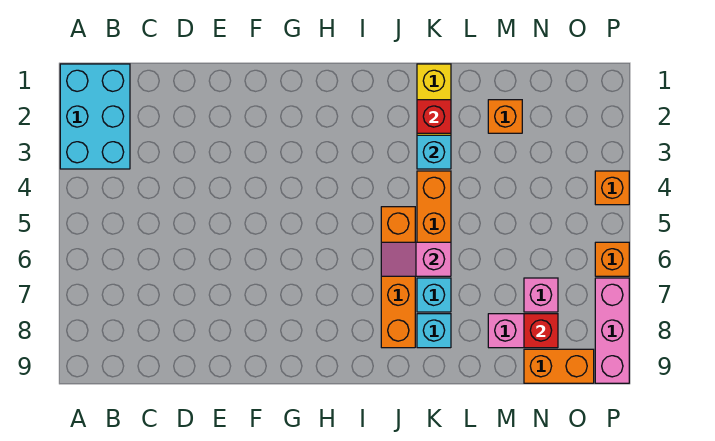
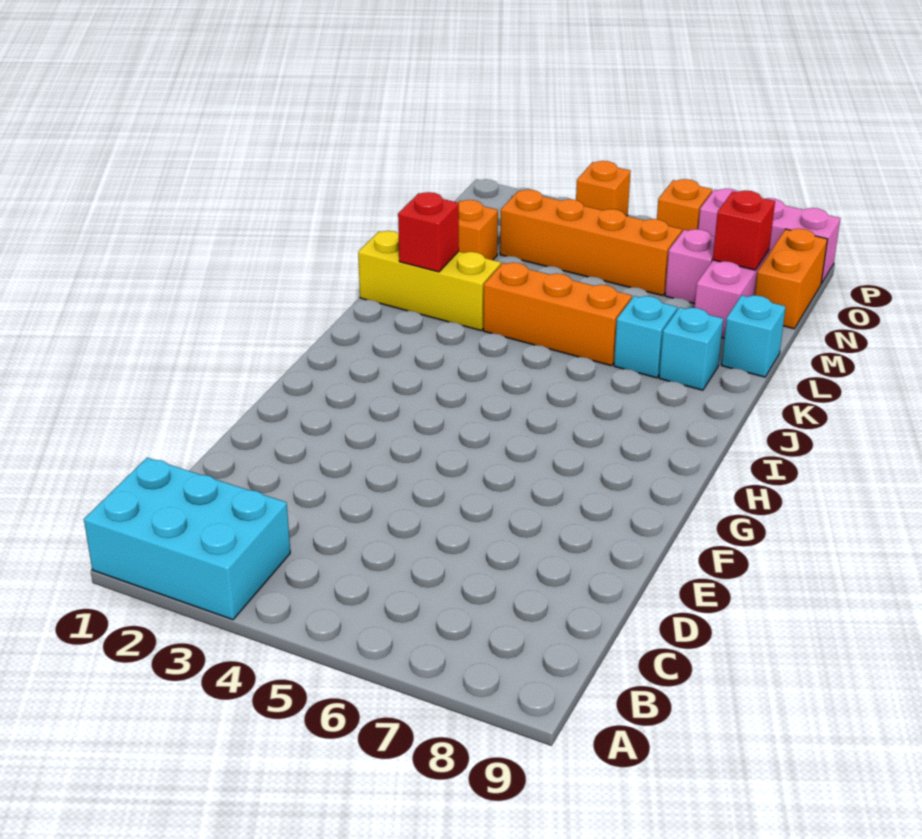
orange brick J5:J8 level 1 -> orange brick N3:N6 level 1
pink slope J6:K6 level 2 top K -> none
cyan brick K3 level 2 -> cyan brick L9 level 1

